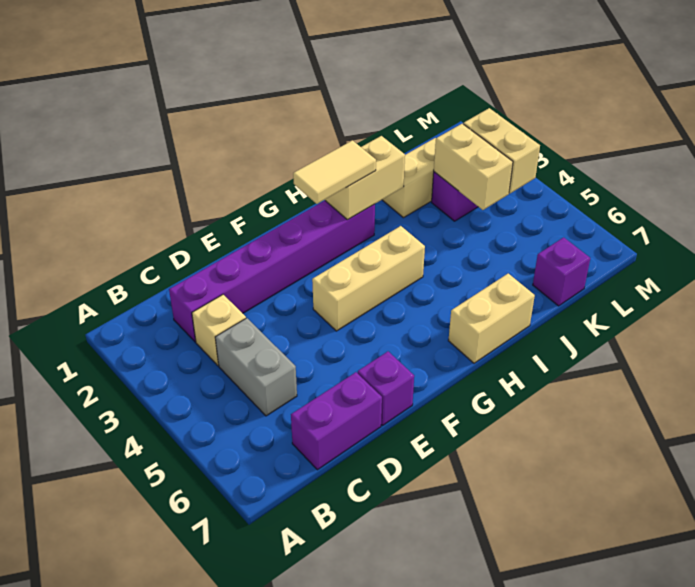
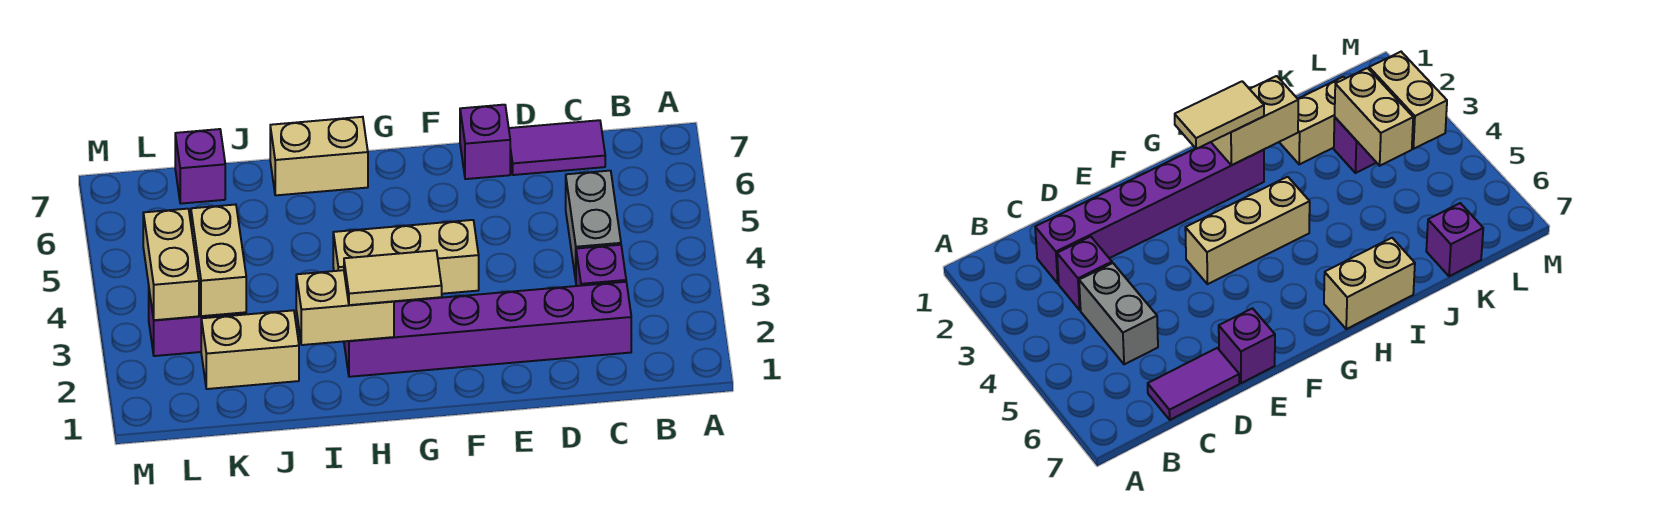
tan brick C3 level 1 -> purple brick C3 level 1
purple brick C7:D7 level 1 -> purple tile C7:D7 level 1

